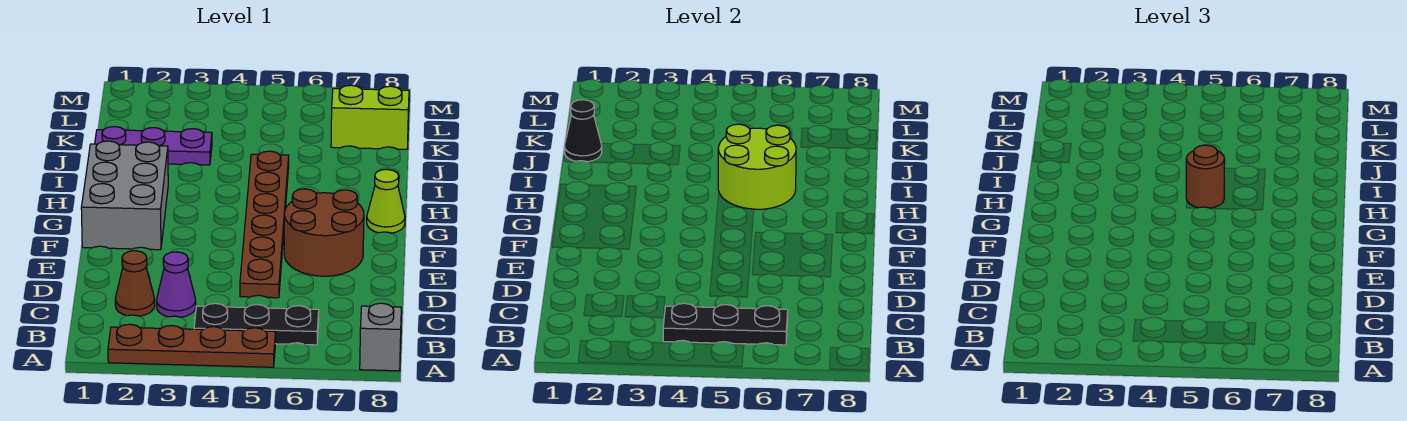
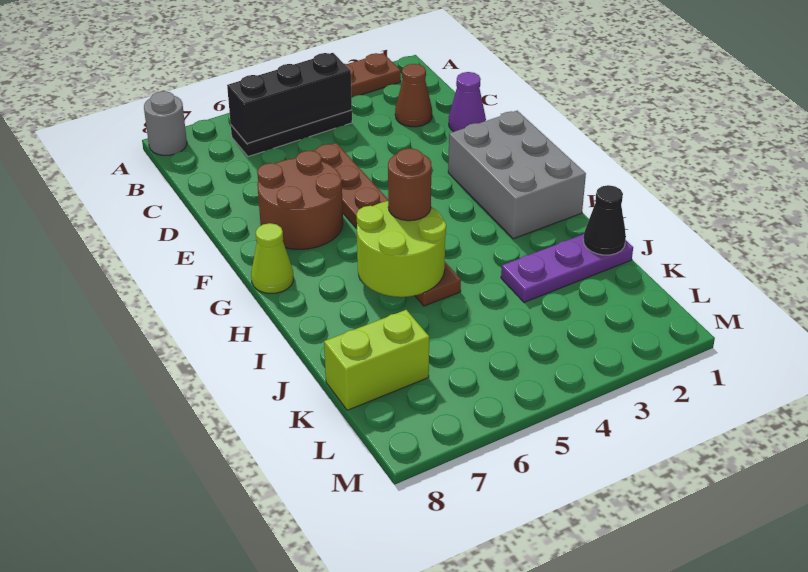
grey brick A8 level 1 -> grey round brick A8 level 1
black plate B4:B6 level 2 -> black brick B4:B6 level 2
purple cone C3 level 1 -> purple cone D1 level 1

